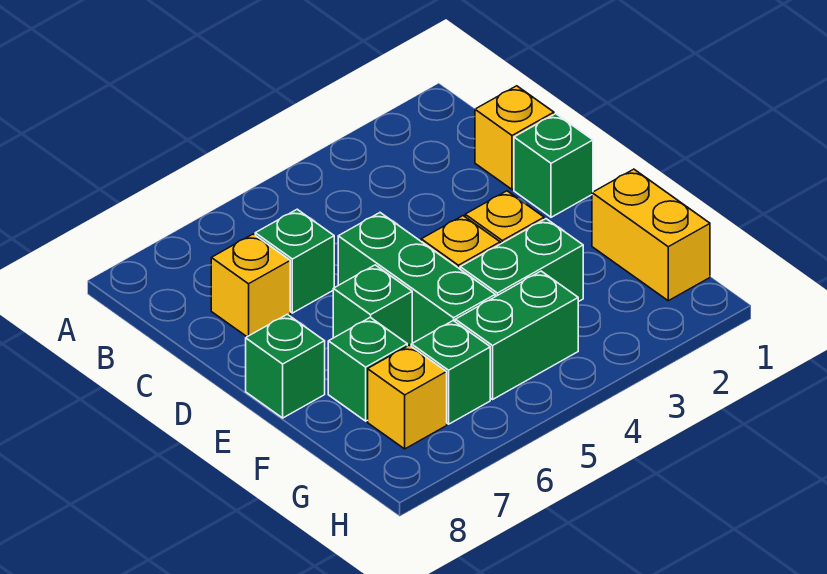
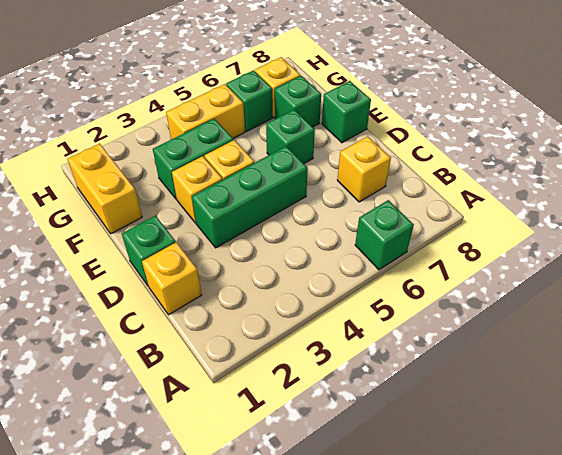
green brick C6 level 1 -> green brick A6 level 1
green brick D5:F5 level 1 -> green brick D3:D5 level 1
green brick G4:G5 level 1 -> yellow brick G4:G5 level 1

